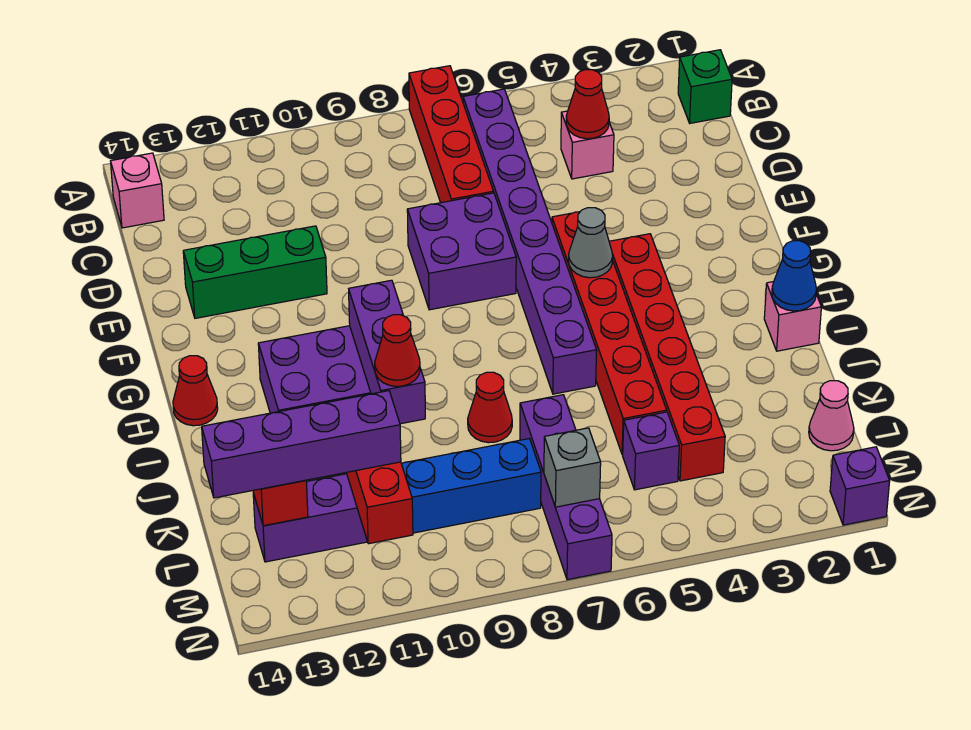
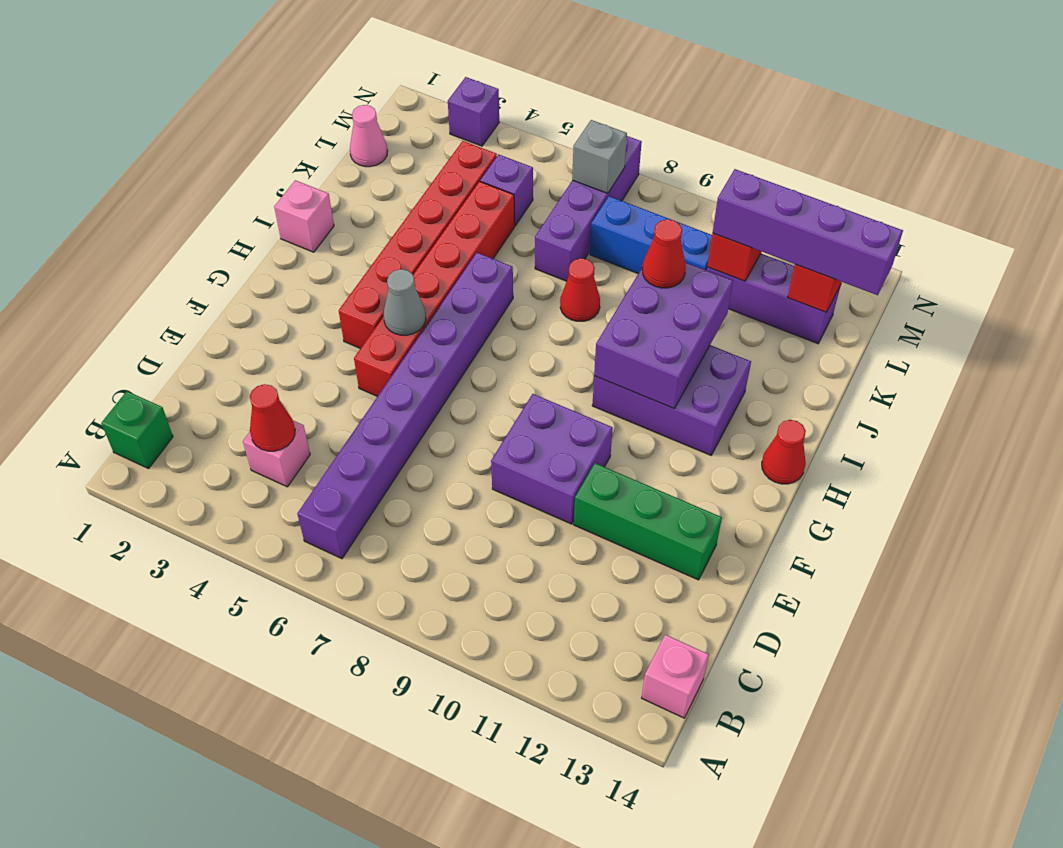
red brick A7:D7 level 1 -> none
purple brick E7:F8 level 1 -> purple brick E9:F10 level 1
purple brick H10:J10 level 2 -> purple brick H10:J11 level 2
blue cone I1 level 2 -> none
purple brick N1 level 1 -> purple brick N3 level 1

